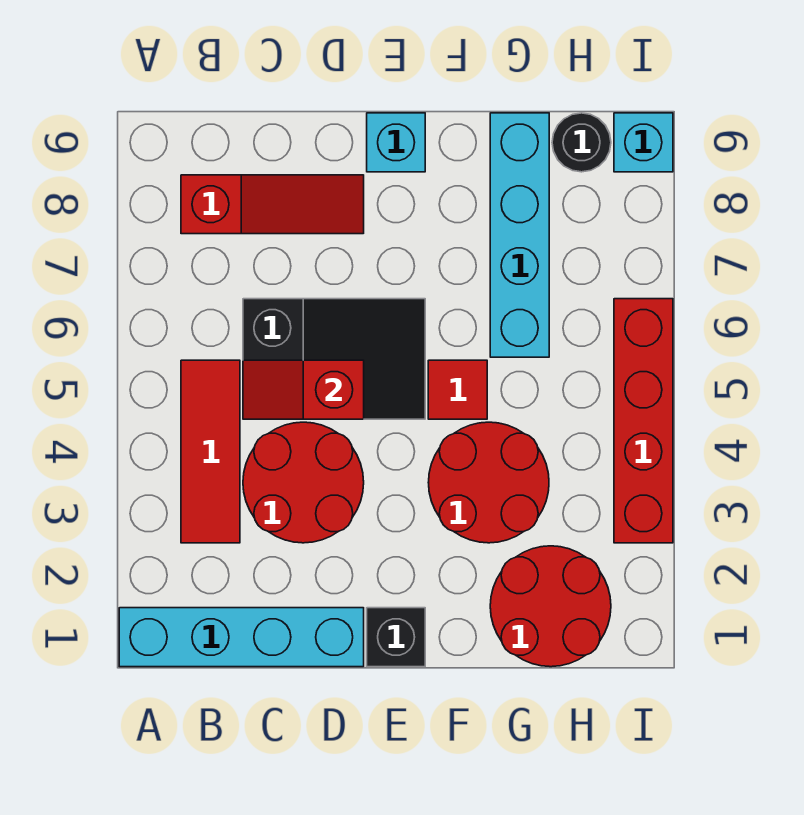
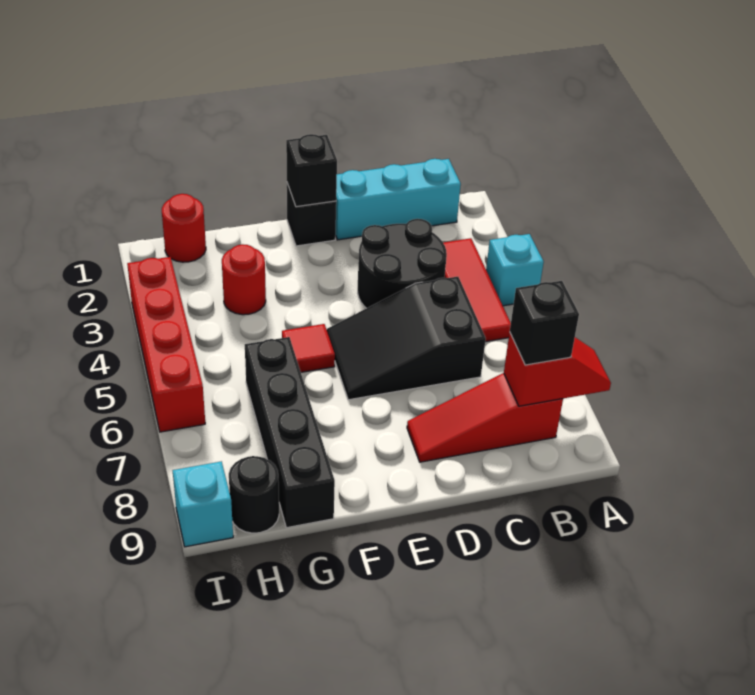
cyan brick A1:D1 level 1 -> cyan brick B1:D1 level 1
none -> black brick B8 level 3
red round brick C3:D4 level 1 -> black round brick C3:D4 level 1
red slope C5:D5 level 2 top D -> red slope A8:B8 level 2 top B
none -> black brick E1 level 2
cyan brick E9 level 1 -> cyan brick A4 level 1
red round brick F3:G4 level 1 -> red round brick G3 level 1
red round brick G1:H2 level 1 -> red round brick H1 level 1
cyan brick G6:G9 level 1 -> black brick G6:G9 level 1

